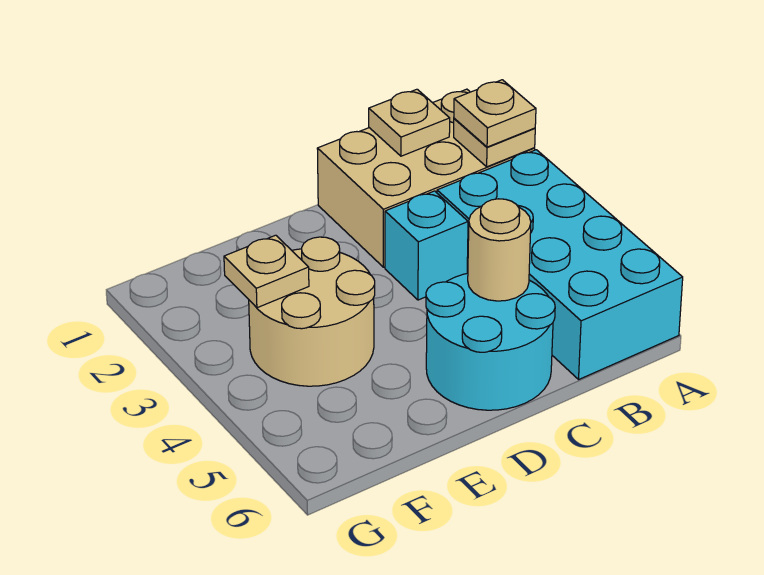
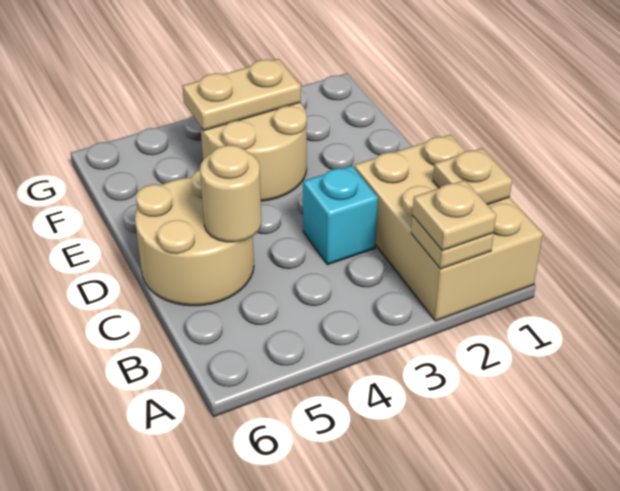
cyan brick A3:B6 level 1 -> none
cyan round brick C5:D6 level 1 -> tan round brick C5:D6 level 1
tan plate F3 level 2 -> tan plate F3:F4 level 2

